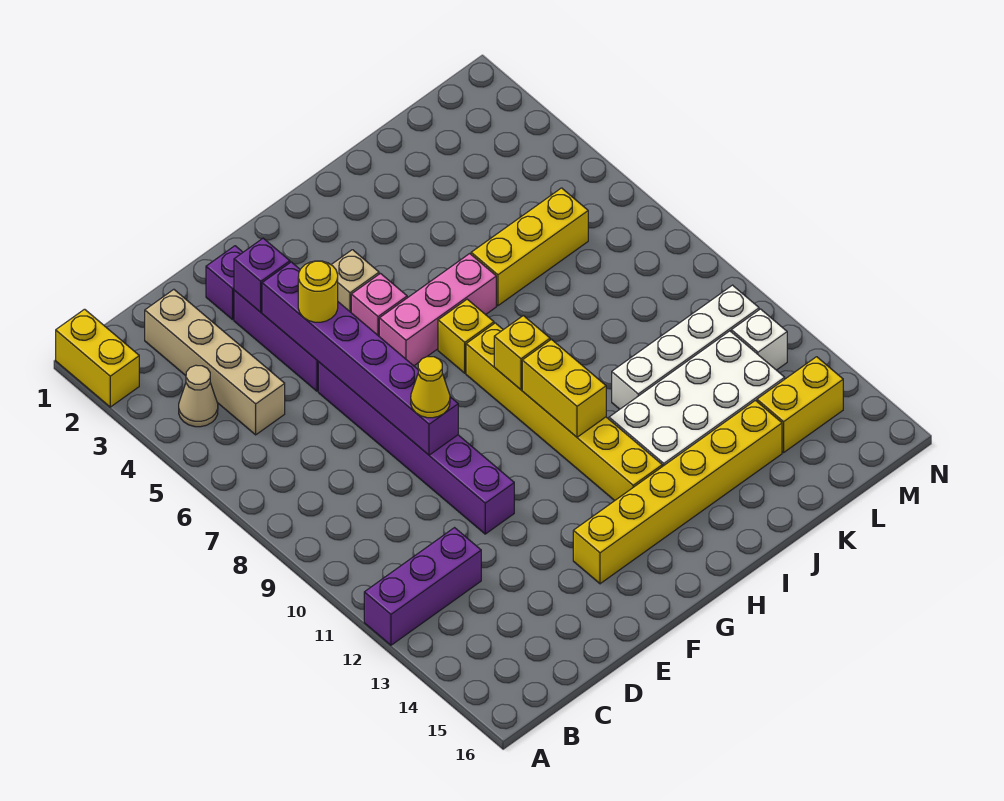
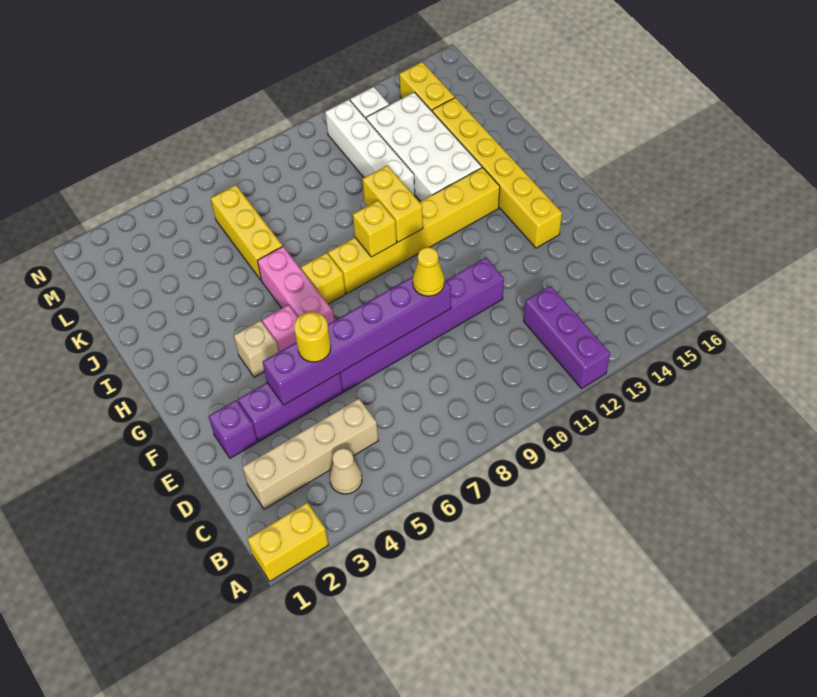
purple brick E3 level 2 -> none
yellow brick H10:H11 level 2 -> yellow brick H10:I10 level 2

